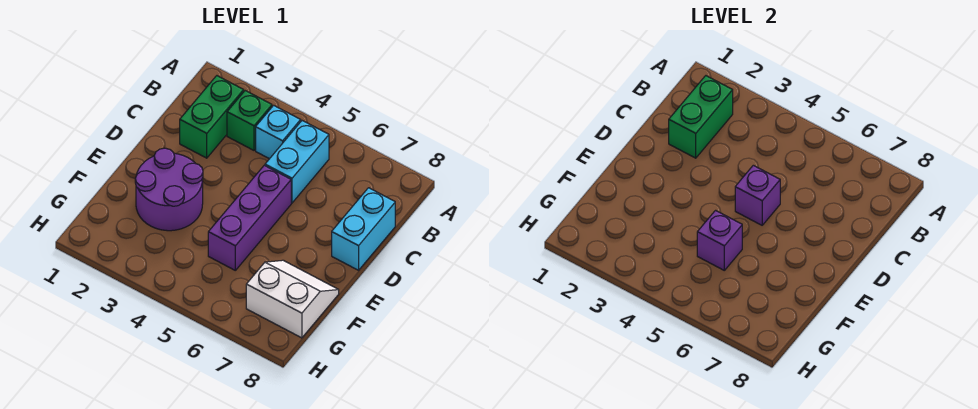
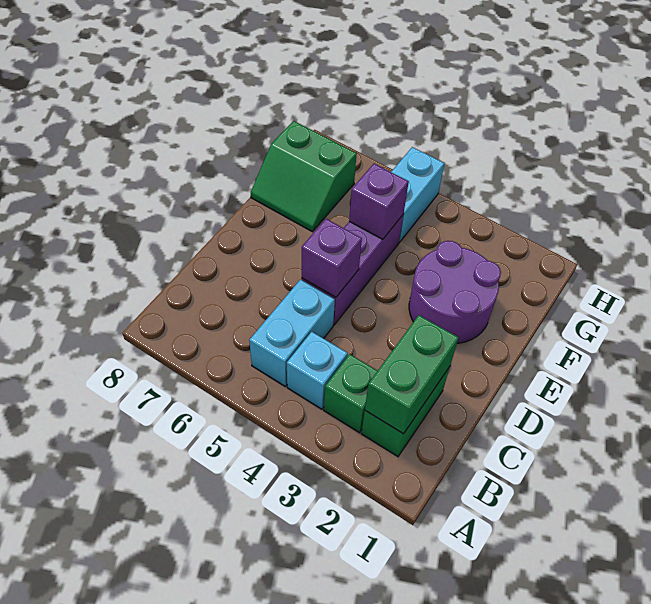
cyan brick C8:D8 level 1 -> cyan brick G5:H5 level 1
white slope F7:G8 level 1 top G -> green slope F7:G8 level 1 top G

